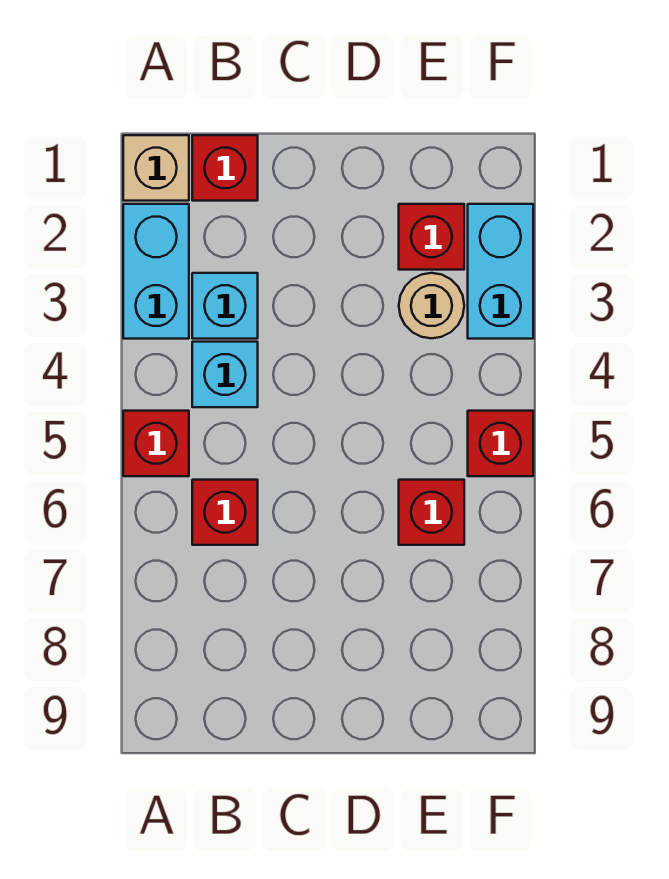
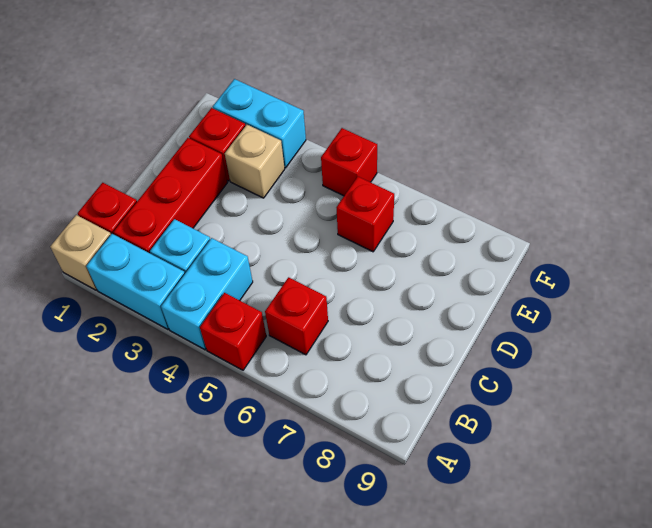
none -> red brick B2:D2 level 1
cyan brick B4 level 1 -> cyan brick A4:B4 level 1
tan round brick E3 level 1 -> tan brick E3 level 1

